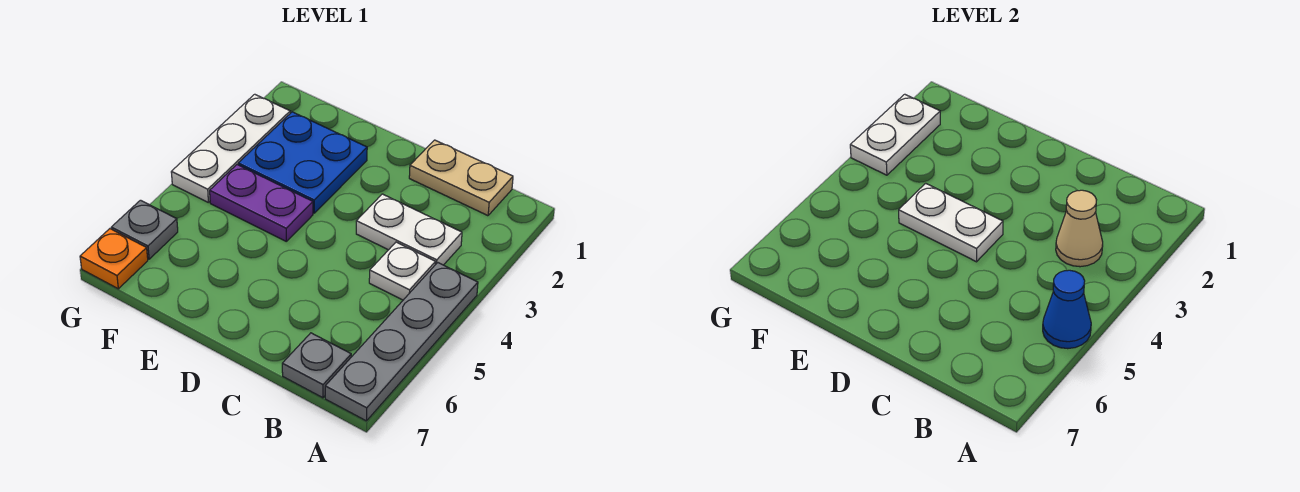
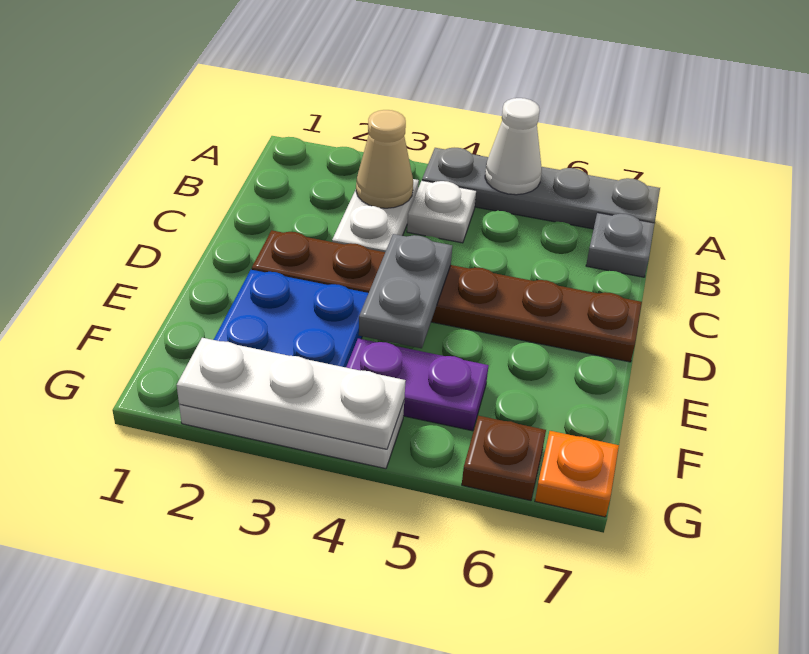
blue cone A5 level 2 -> white cone A5 level 2
tan plate B1:C1 level 1 -> none
none -> brown plate D2:D7 level 1
white plate D4:E4 level 2 -> grey plate D4:E4 level 2
purple plate E4:F4 level 1 -> purple plate F4:F5 level 1
white plate G2:G3 level 2 -> white plate G2:G4 level 2
grey plate G6 level 1 -> brown plate G6 level 1

